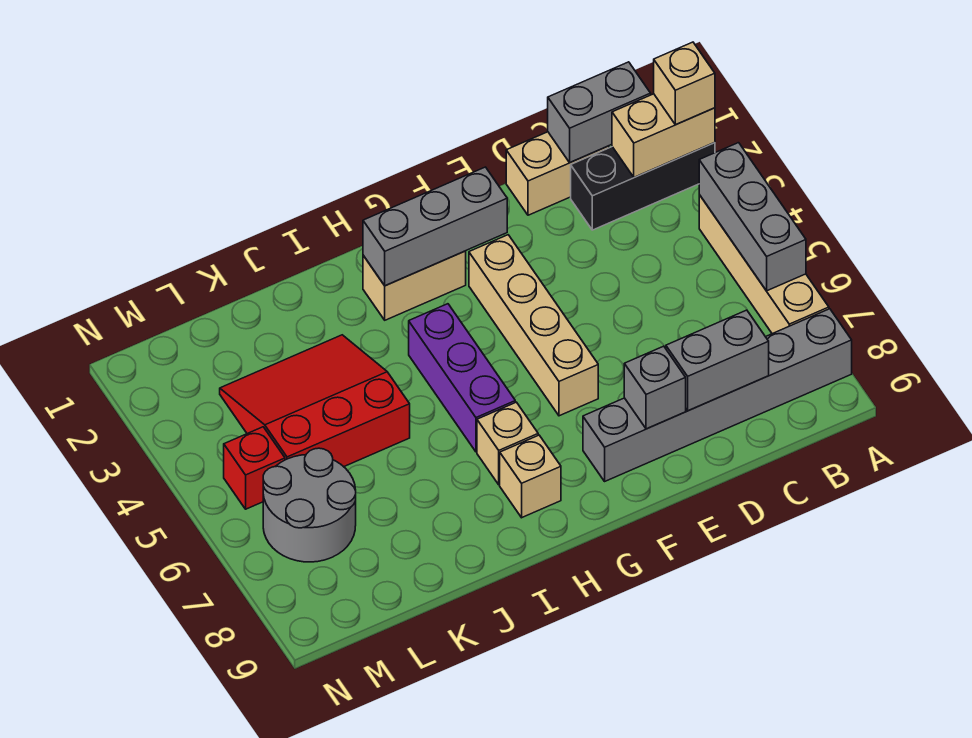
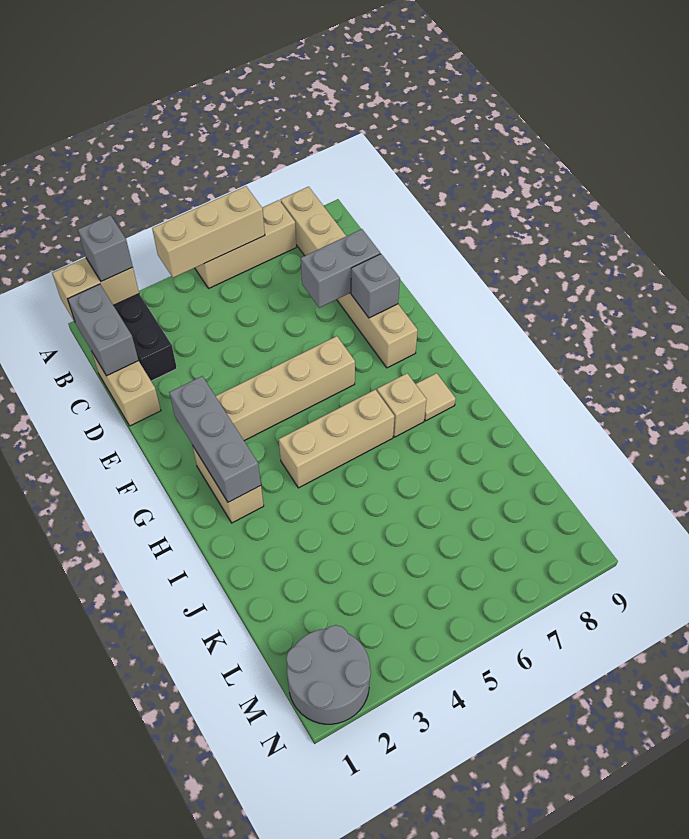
tan brick A2:B2 level 2 -> tan brick A1:A2 level 2
tan brick A2 level 3 -> grey brick A2 level 3
tan brick A4:A7 level 1 -> tan brick A5:A7 level 1
grey brick A4:A6 level 2 -> tan brick A4:A6 level 2
grey brick A8:F8 level 1 -> tan brick A8:F8 level 1
grey brick C8:D8 level 2 -> grey brick D7:D8 level 2
purple brick H4:H6 level 1 -> tan brick H4:H6 level 1
tan brick H8 level 1 -> tan tile H8 level 1
red slope J3:L5 level 1 top 5 -> none
grey round brick L6:M7 level 1 -> grey round brick M1:N2 level 1
red brick M5 level 1 -> none

